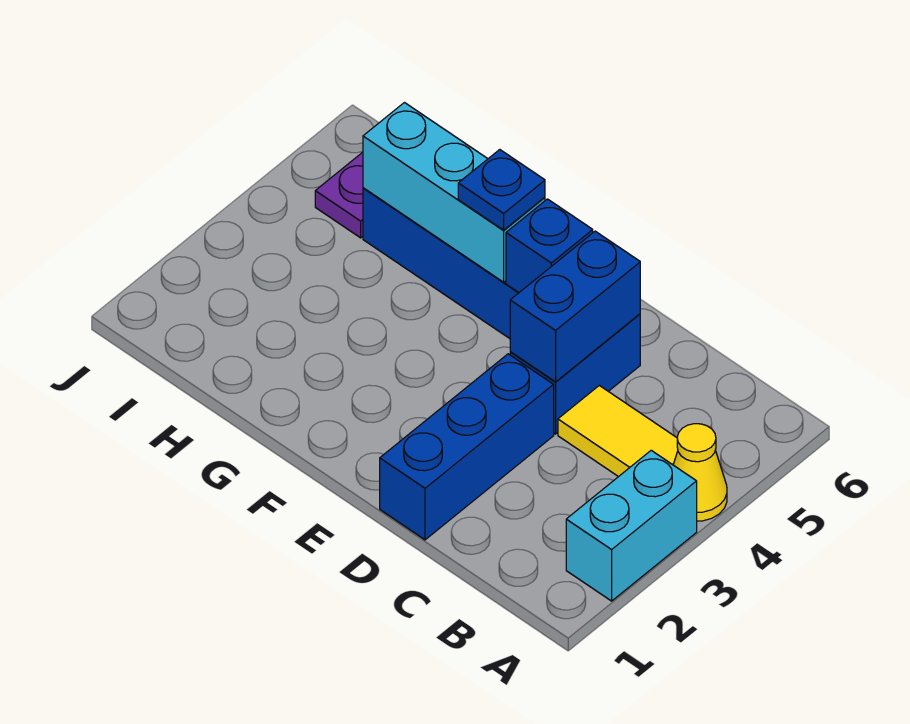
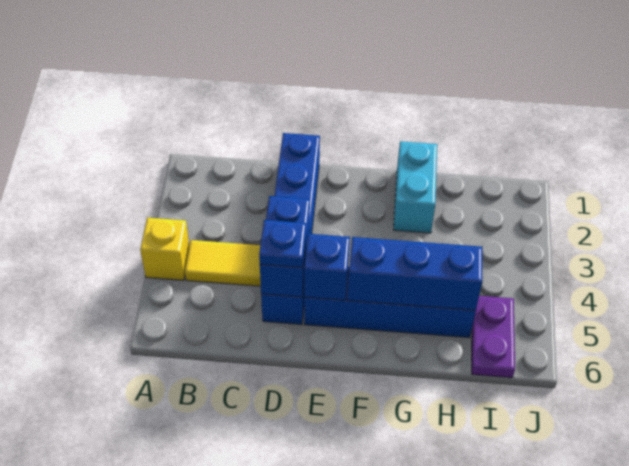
cyan brick A2:A3 level 1 -> cyan brick G1:G2 level 1
yellow cone A4 level 1 -> yellow brick A4 level 1
cyan brick F5:H5 level 2 -> blue brick F5:H5 level 2
blue plate F5 level 3 -> blue plate D5 level 3

